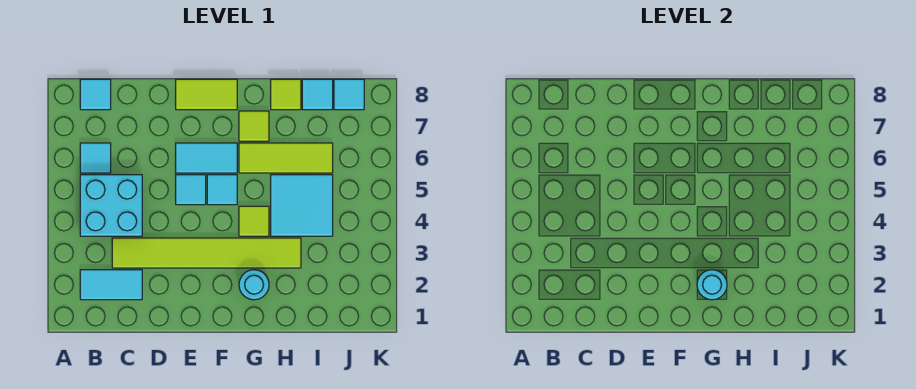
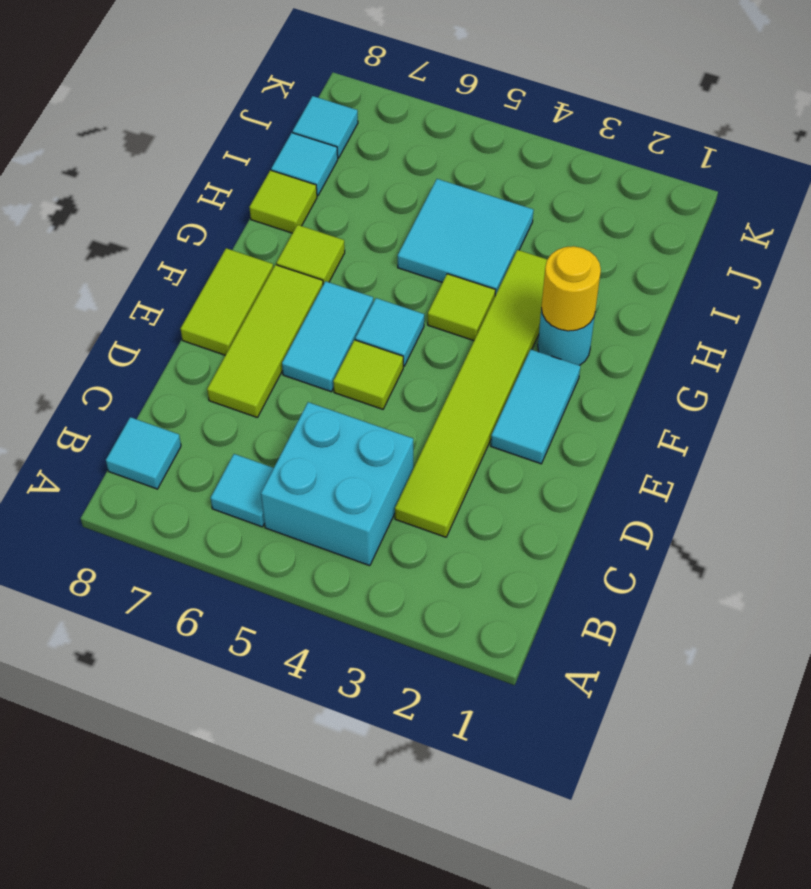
cyan tile B2:C2 level 1 -> cyan tile E2:F2 level 1
cyan tile E5 level 1 -> lime tile E5 level 1
cyan round brick G2 level 2 -> yellow round brick G2 level 2
lime tile G6:I6 level 1 -> lime tile D7:F7 level 1

